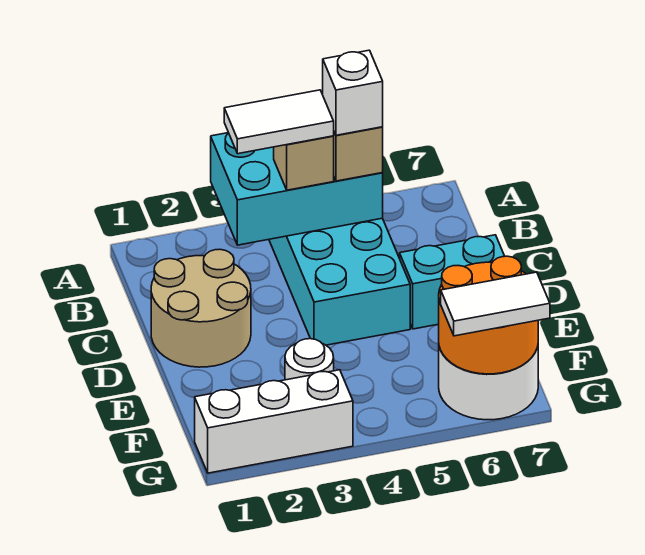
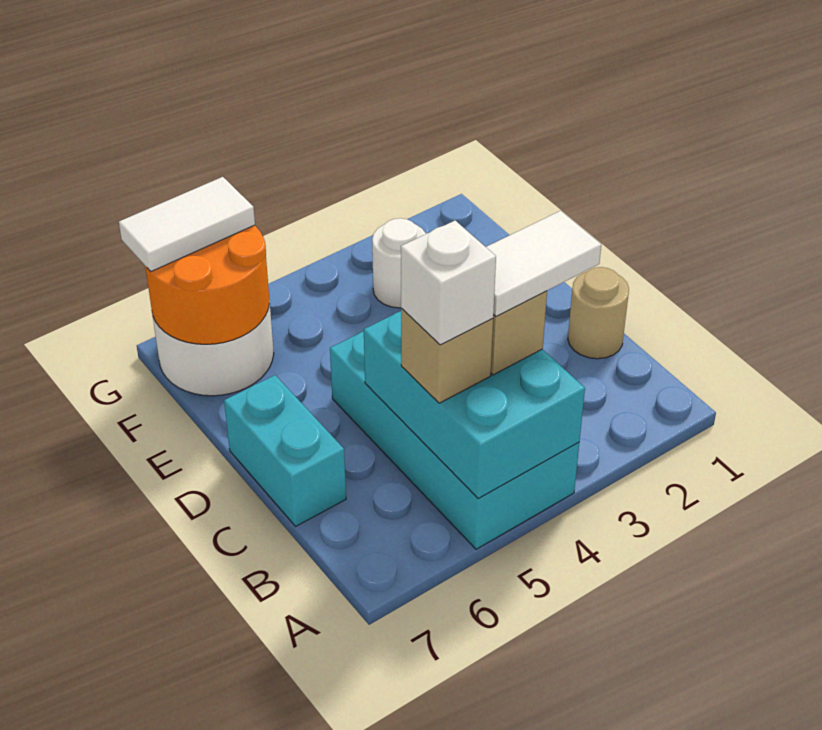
cyan brick A3:B5 level 2 -> cyan brick A4:C5 level 2
tan round brick C1:D2 level 1 -> tan round brick C1 level 1
cyan brick D6:D7 level 1 -> cyan brick C7:D7 level 1
white brick G1:G3 level 1 -> none

